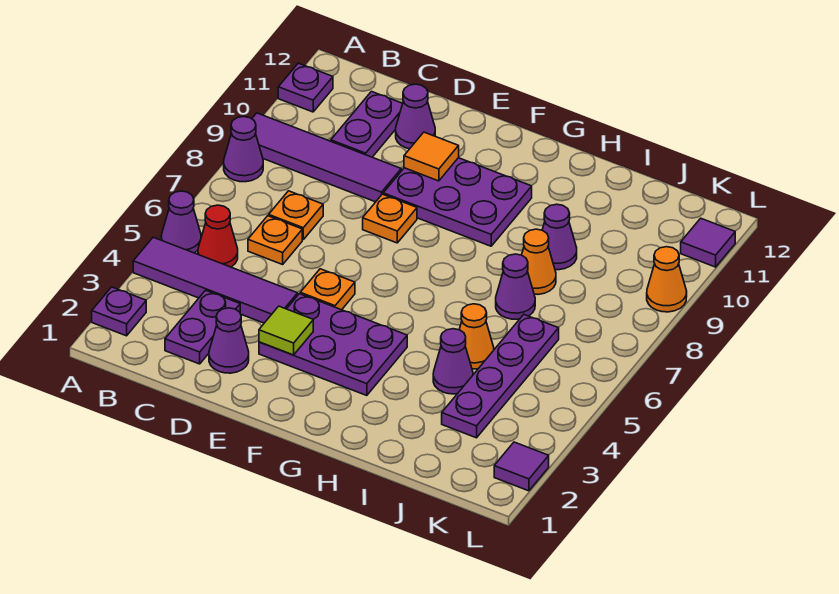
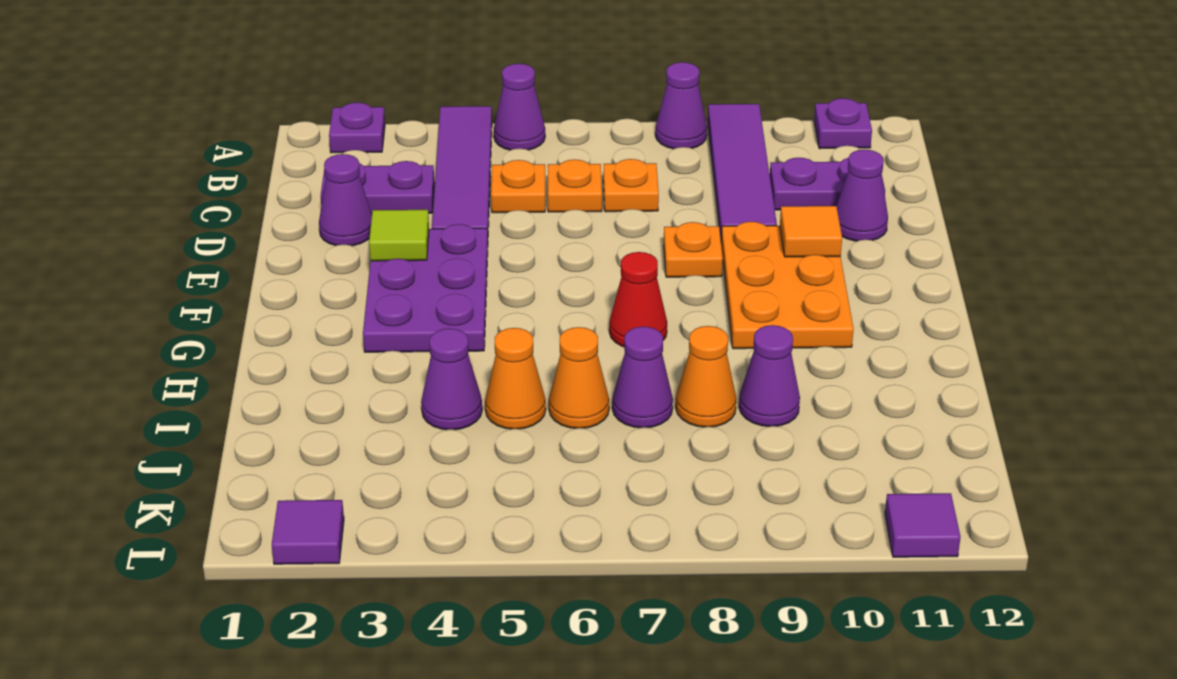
red cone B5 level 1 -> red cone G7 level 1
orange plate E5 level 1 -> orange plate C5 level 1
purple plate E9:G10 level 1 -> orange plate E9:G10 level 1
purple plate J3:J6 level 1 -> none
orange cone L9 level 1 -> orange cone I6 level 1

